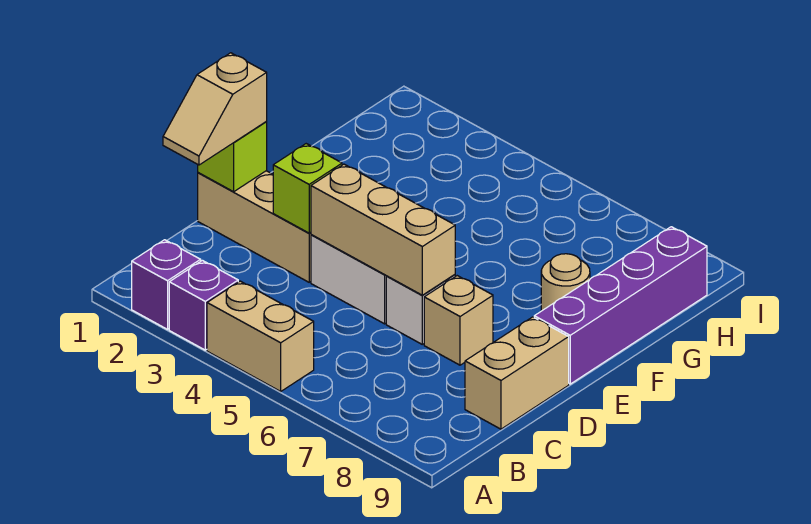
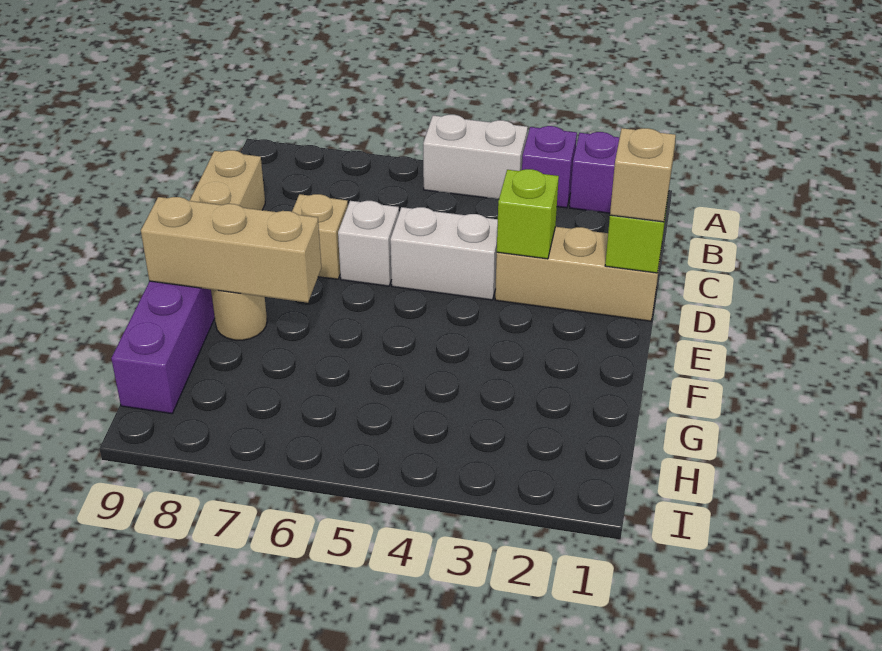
tan brick A4:A5 level 1 -> white brick A4:A5 level 1
tan brick D4:D6 level 2 -> tan brick F7:F9 level 2

